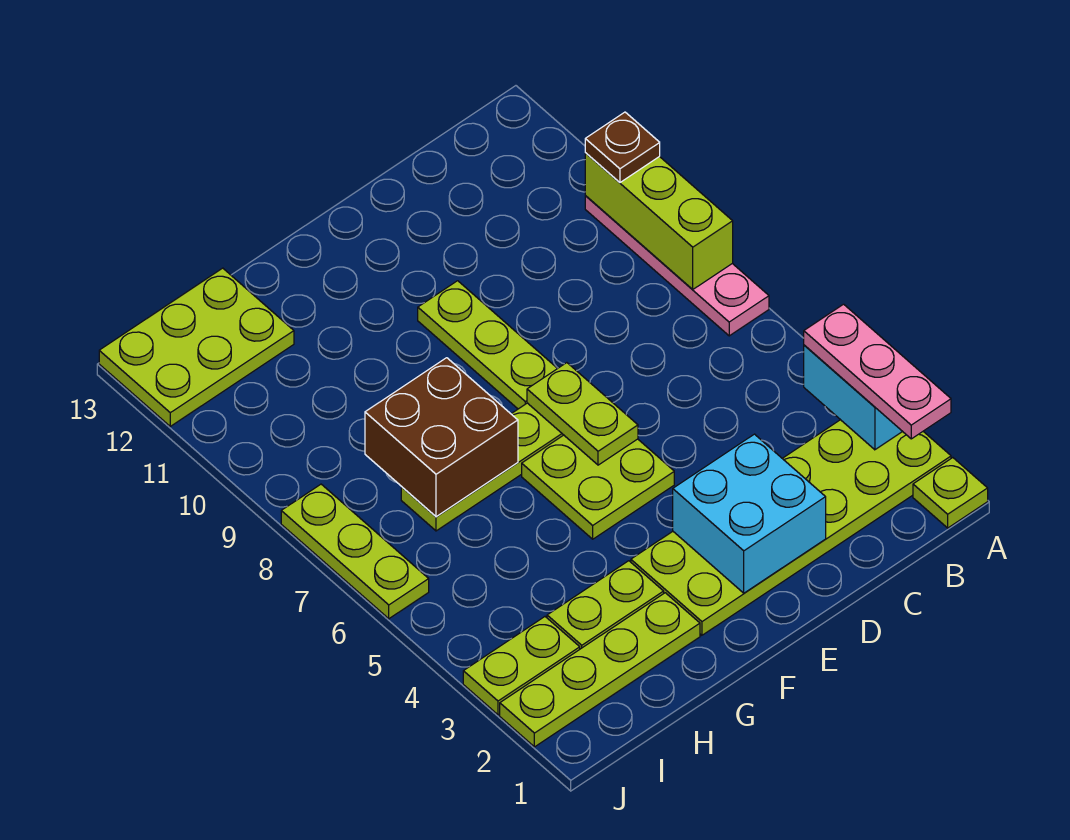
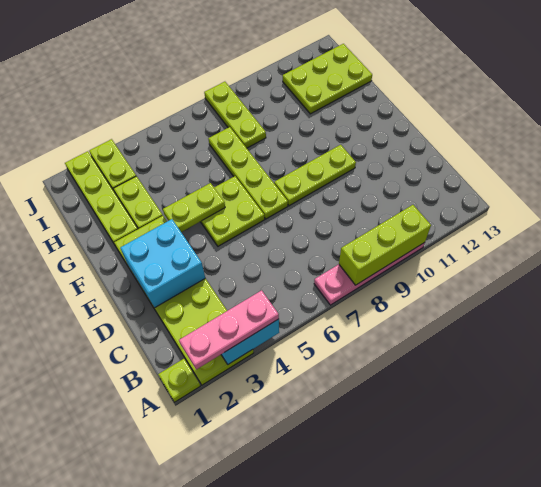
brown plate A10 level 3 -> none
lime plate E6:E7 level 2 -> lime plate F4:F5 level 2
brown brick G7:H8 level 2 -> none
lime plate H12:J13 level 1 -> lime plate H11:I13 level 1
lime plate J6:J8 level 1 -> lime plate H8:J8 level 1

